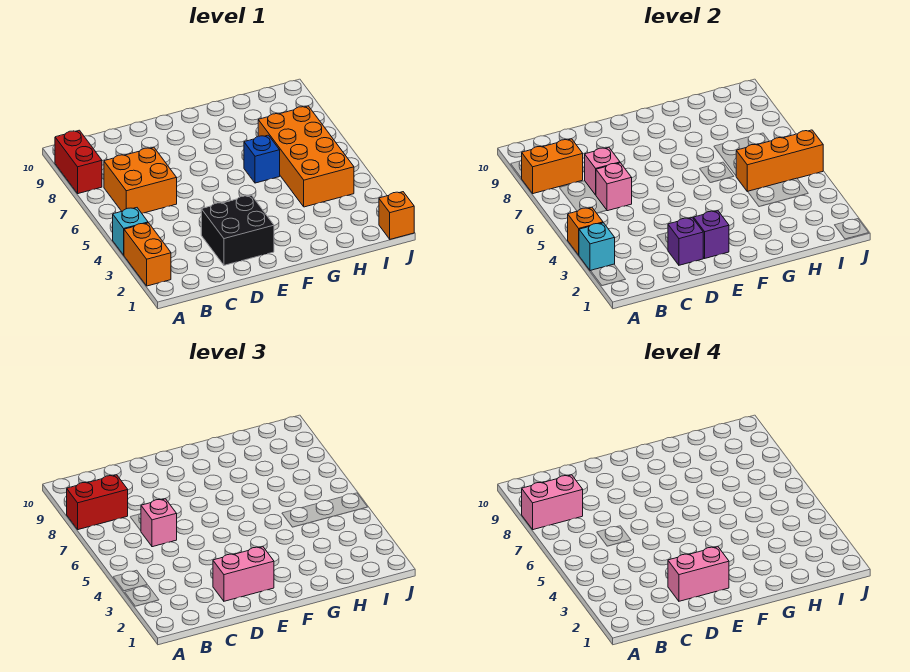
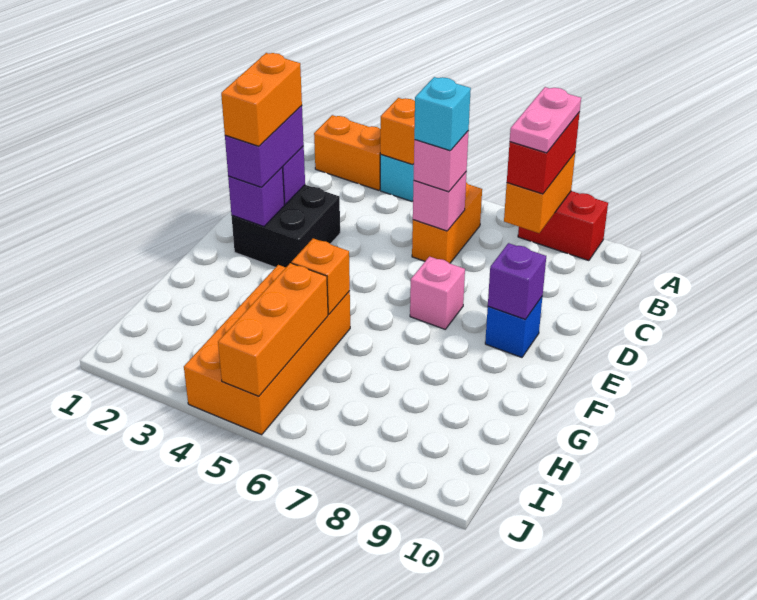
cyan brick A3 level 2 -> cyan brick C6 level 4
pink brick A8:B8 level 4 -> pink plate A8:B8 level 4
orange brick B6:C7 level 1 -> orange brick B6:C6 level 1
pink brick C7 level 2 -> pink brick E7 level 1
pink brick D2:E2 level 3 -> purple brick D2:E2 level 3
pink brick D2:E2 level 4 -> orange brick D2:E2 level 4
none -> purple brick E9 level 2
blue brick G6 level 1 -> blue brick E9 level 1
orange brick H4:I7 level 1 -> orange brick G4:J5 level 1
orange brick J1 level 1 -> orange brick G5 level 2

